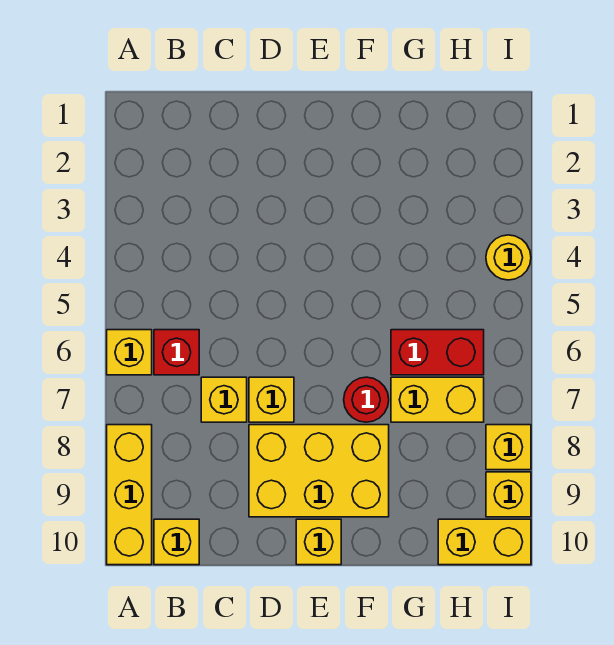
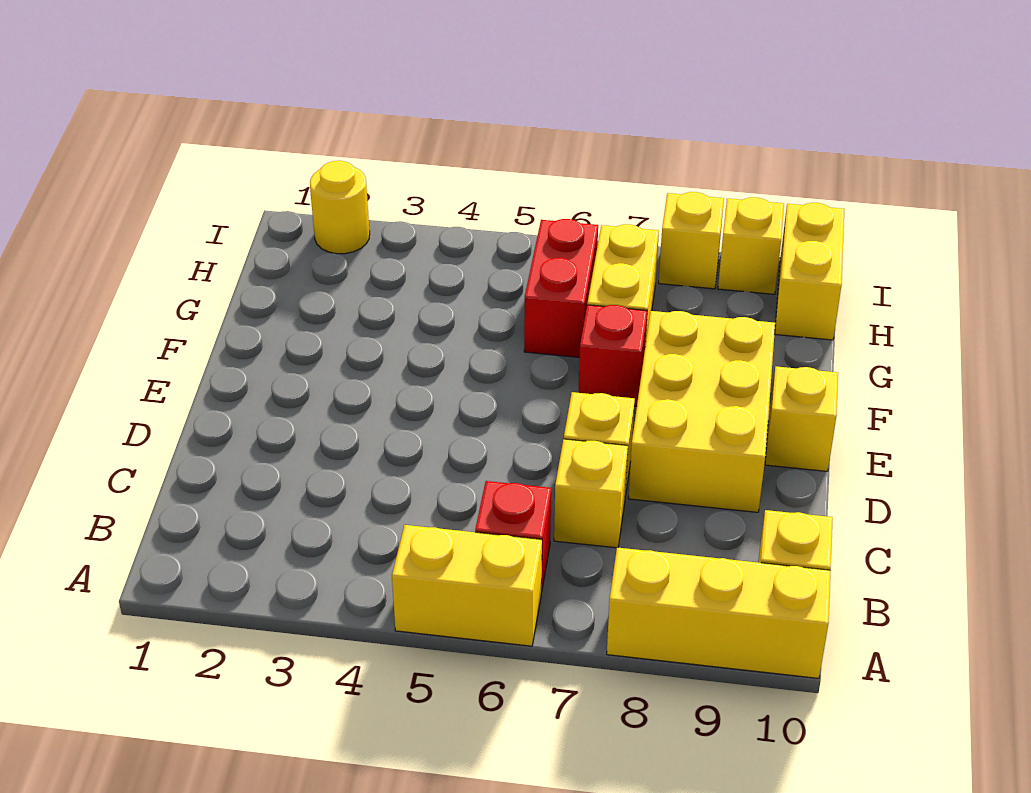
yellow brick A6 level 1 -> yellow brick A5:A6 level 1
red round brick F7 level 1 -> red brick F7 level 1
yellow round brick I4 level 1 -> yellow round brick I2 level 1

